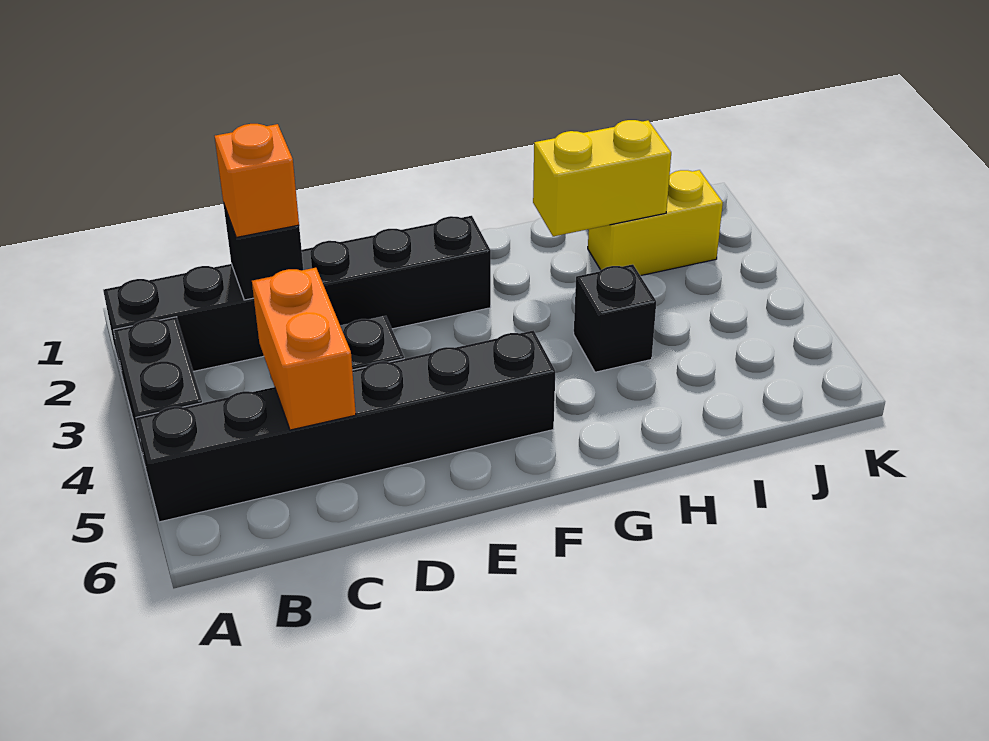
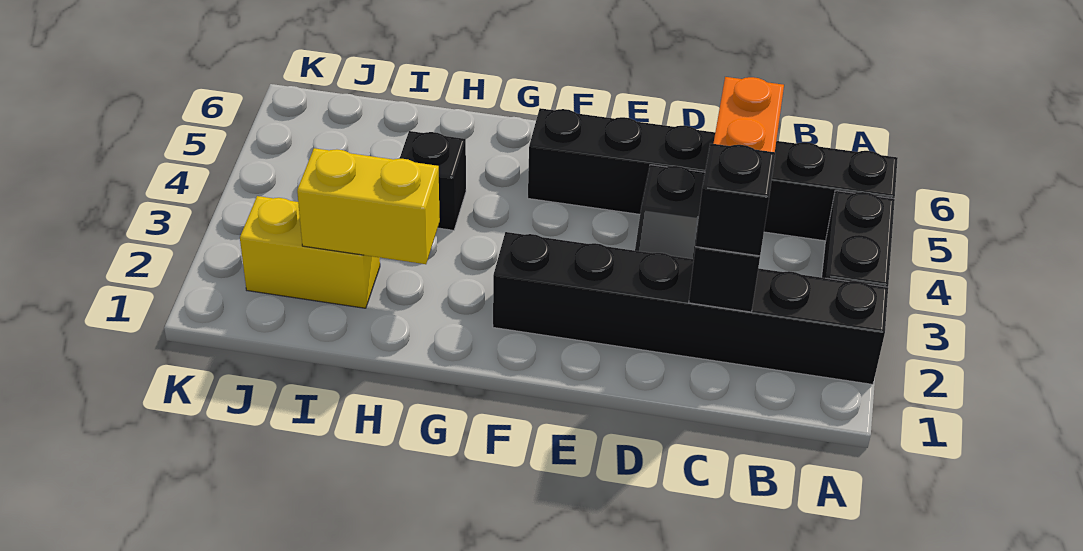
orange brick C2 level 3 -> black brick C2 level 3

